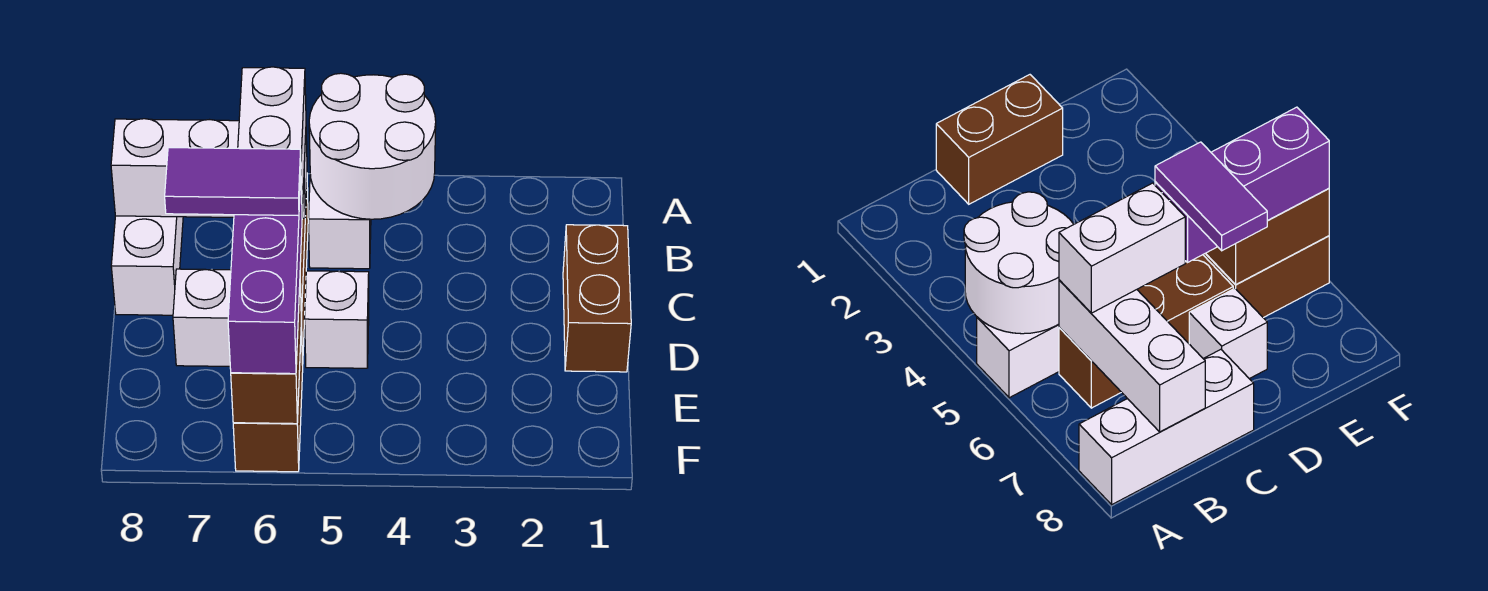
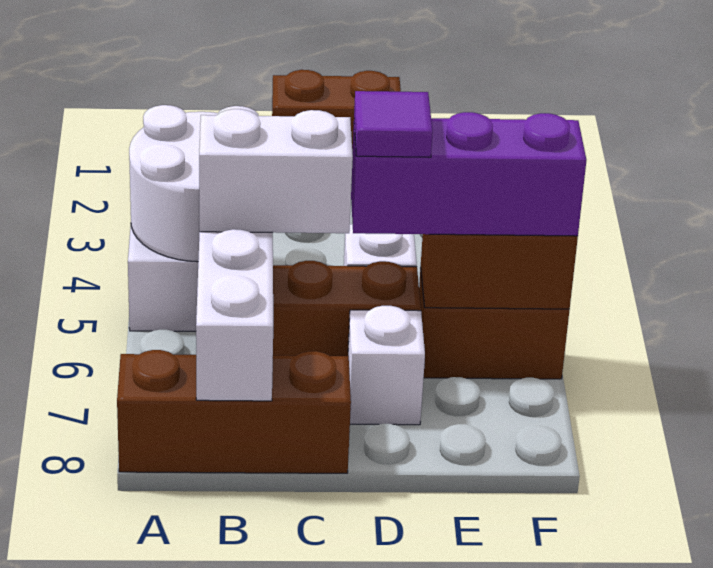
white brick A8:C8 level 1 -> brown brick A8:C8 level 1
purple tile D6:D7 level 4 -> purple tile D6 level 4

